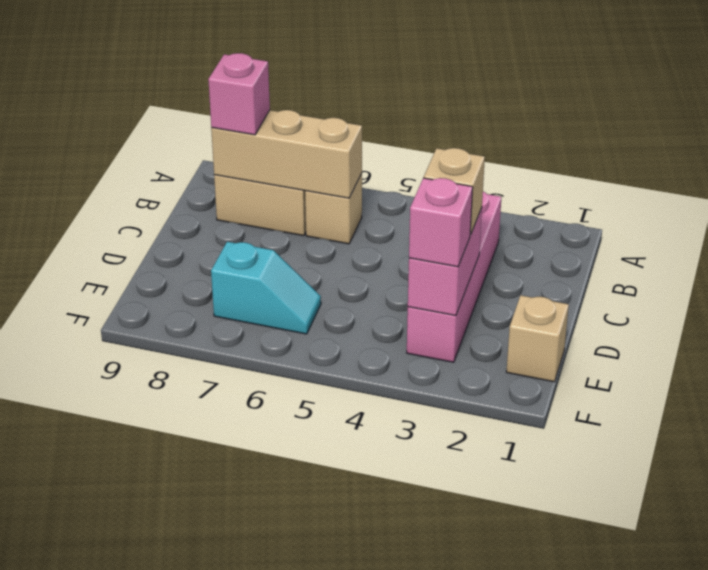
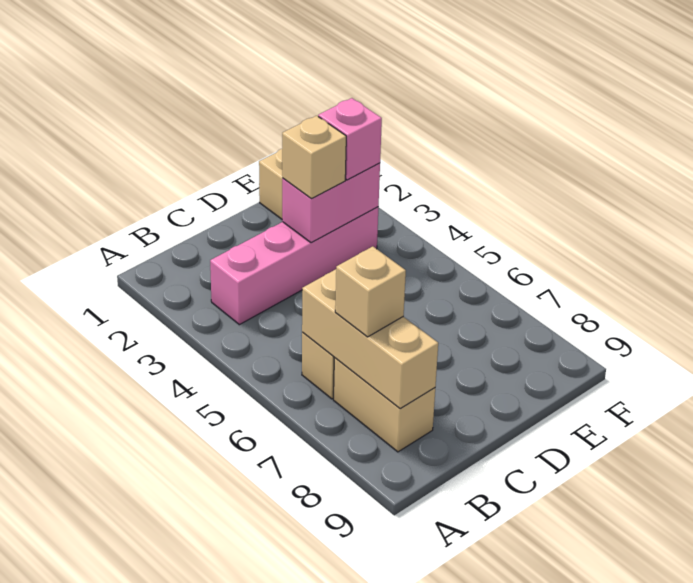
none -> tan brick B7 level 3
pink brick B8 level 3 -> none
cyan slope E6:E7 level 1 top 7 -> none

